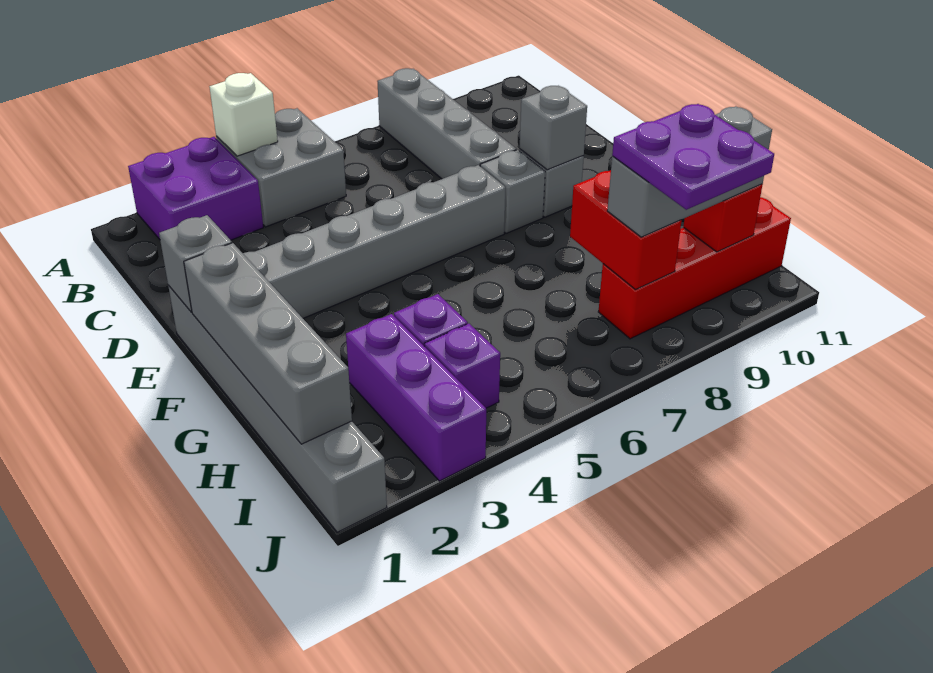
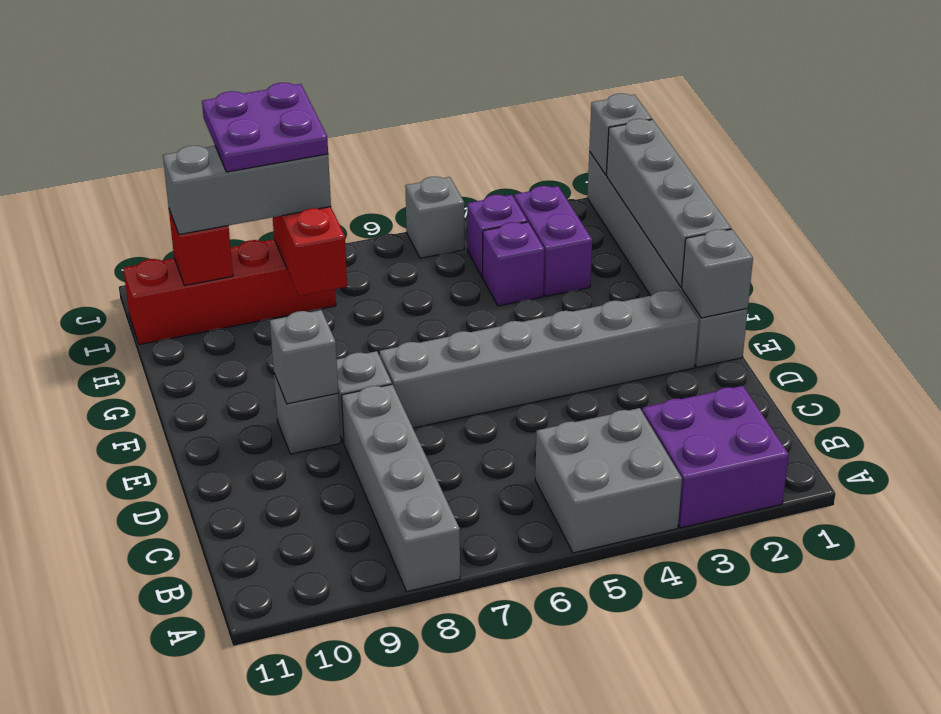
white brick A4 level 2 -> none
purple brick H3:J3 level 1 -> purple brick H3:I3 level 1
none -> grey brick J1 level 2
none -> grey brick J5 level 1

